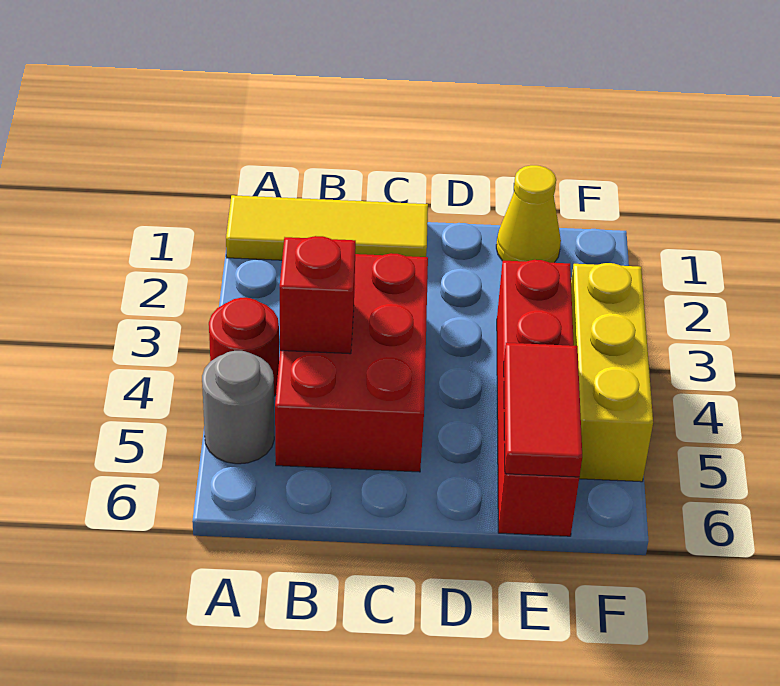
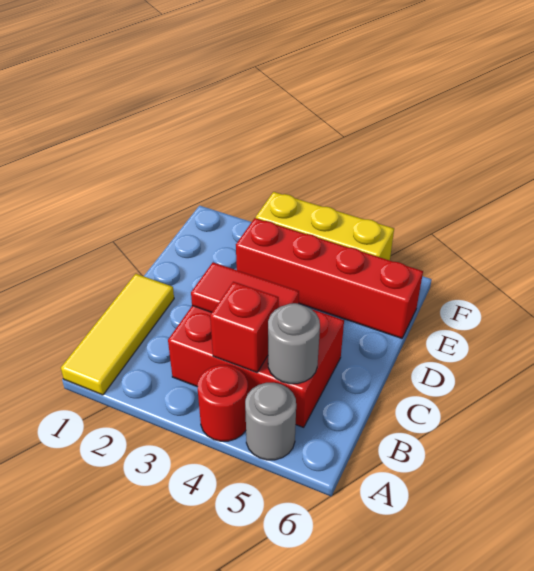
none -> grey round brick B5 level 2
yellow cone E1 level 1 -> none
red tile E5:E6 level 2 -> red tile C3:C4 level 2

